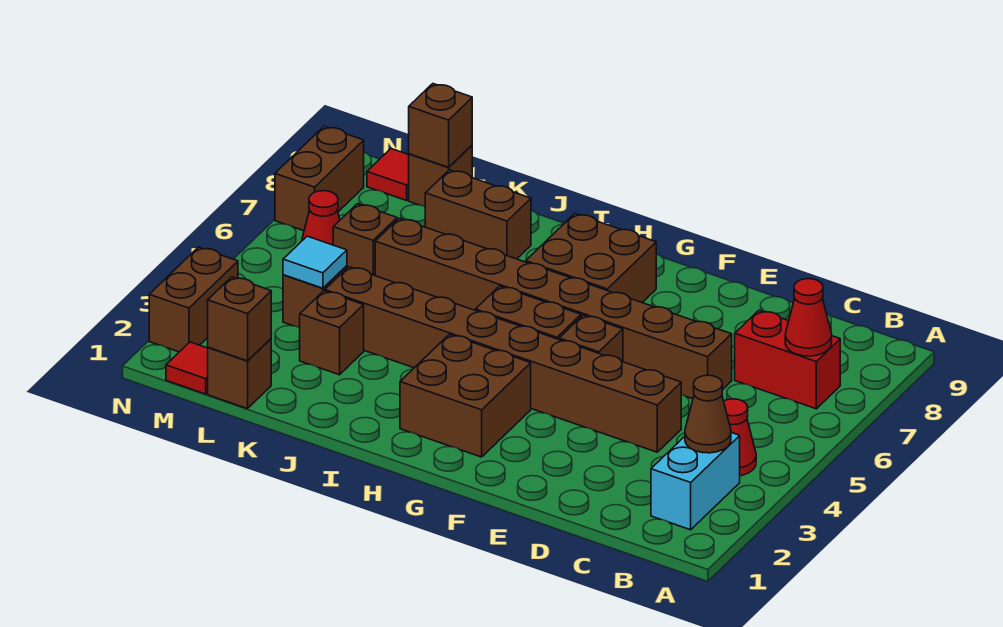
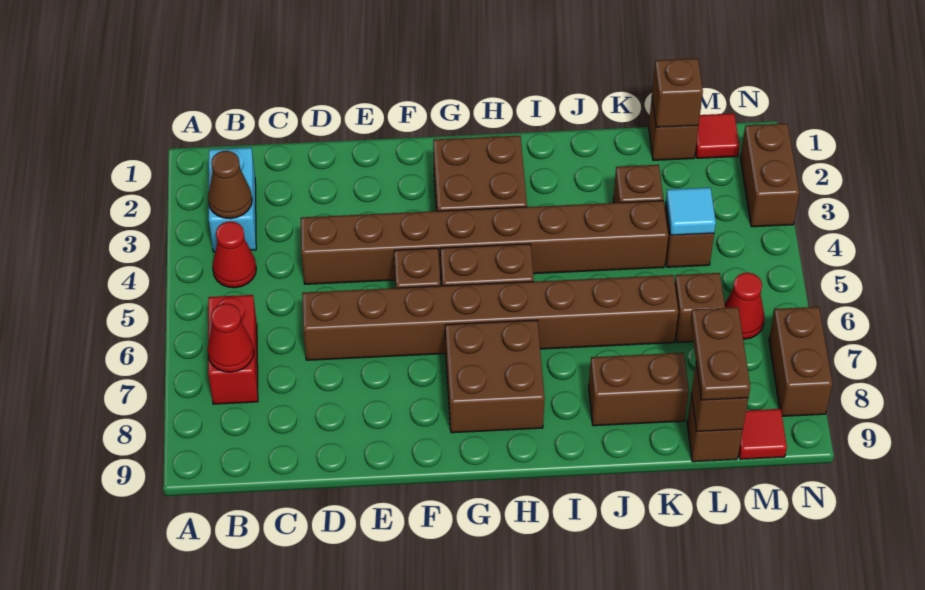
red brick B7:C7 level 1 -> red brick B6:B7 level 1
none -> brown plate L8:L9 level 3

